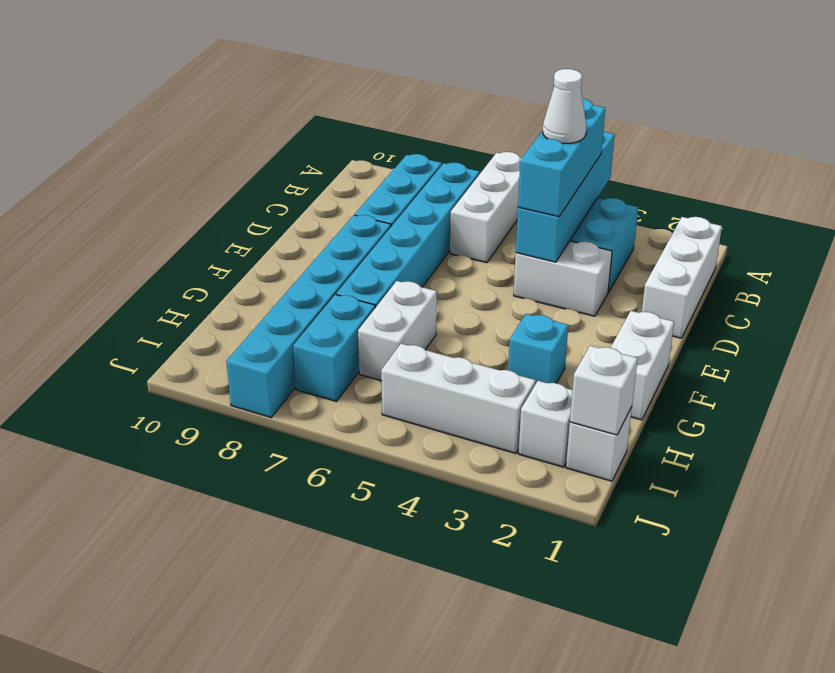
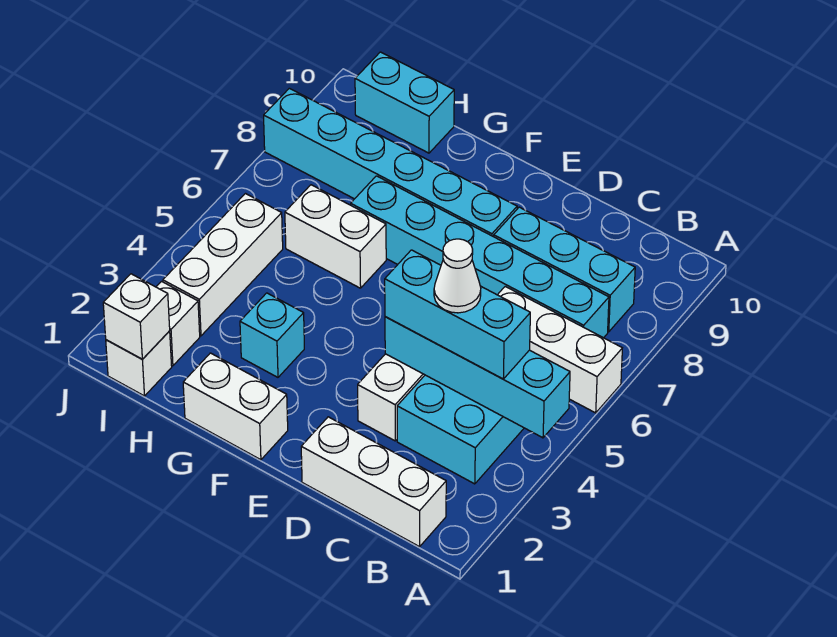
cyan brick H7:I7 level 1 -> cyan brick H10:I10 level 1

